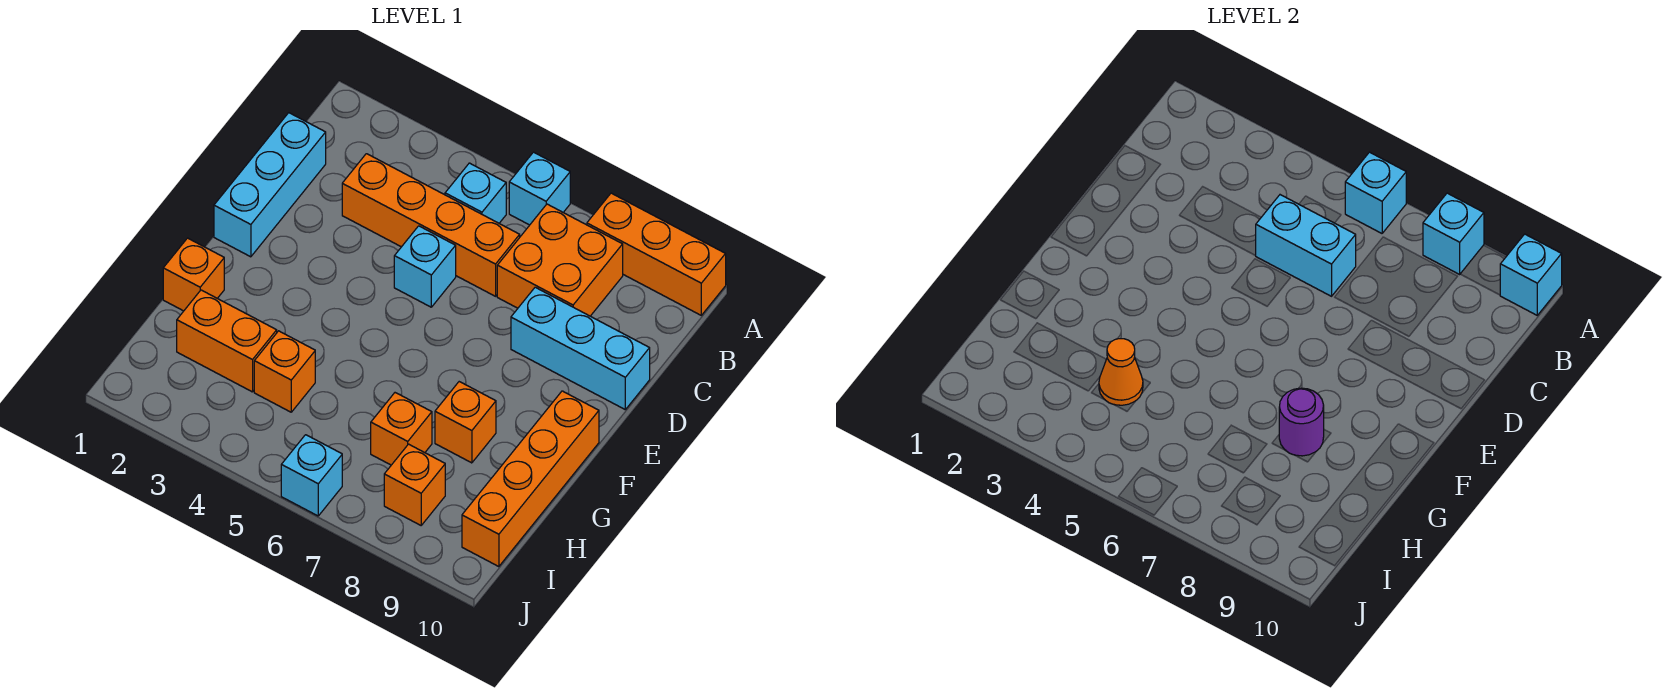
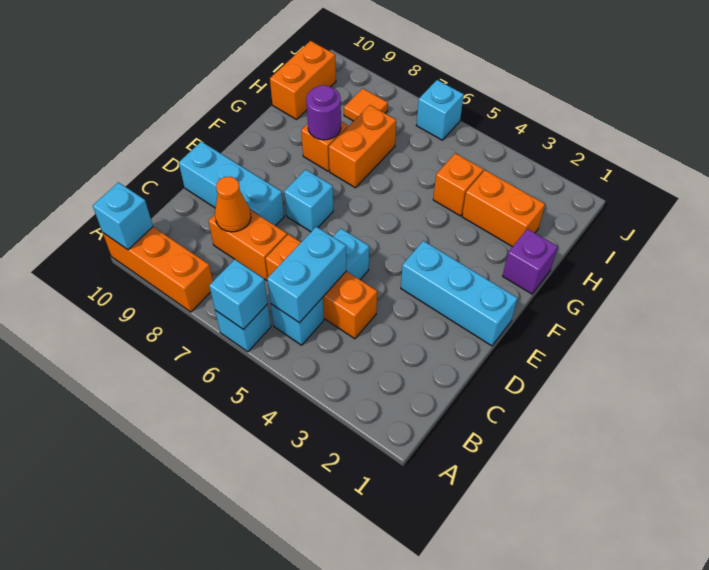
cyan brick A8 level 2 -> cyan brick E7 level 1
orange brick B7:C8 level 1 -> orange brick C7:C8 level 1
cyan brick C1:E1 level 1 -> cyan brick E1:E3 level 1
orange brick C3:C6 level 1 -> orange brick C4:C6 level 1
cyan brick C5:C6 level 2 -> cyan brick B5:C5 level 2
orange brick F10:I10 level 1 -> orange brick H10:I10 level 1
orange brick G1 level 1 -> purple brick G1 level 1
orange cone H4 level 2 -> orange cone C8 level 2
orange brick H7 level 1 -> orange brick G7:H7 level 1
orange brick I8 level 1 -> orange tile I8 level 1

